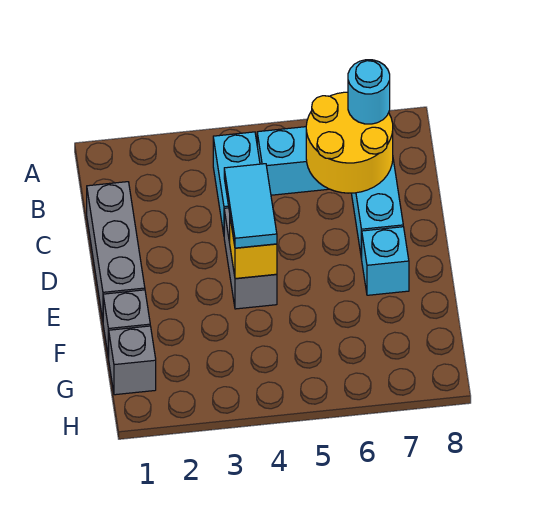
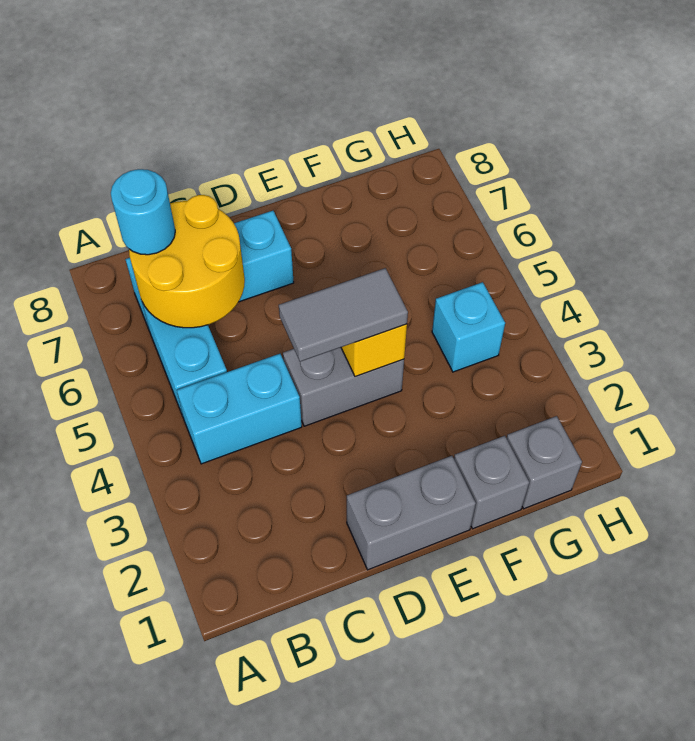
grey brick C1:E1 level 1 -> grey brick D1:E1 level 1
cyan tile D4:E4 level 3 -> grey tile D4:E4 level 3
cyan brick E7 level 1 -> cyan brick G4 level 1

